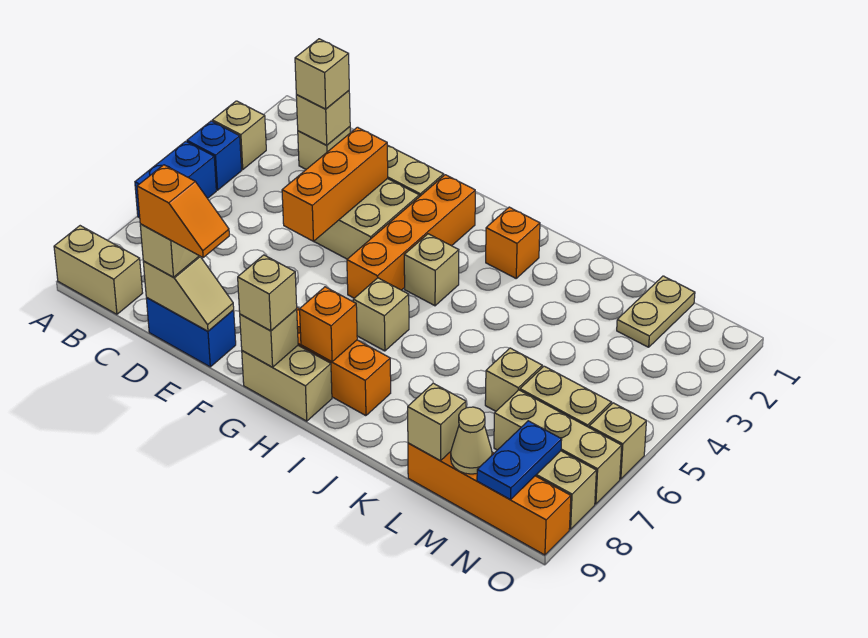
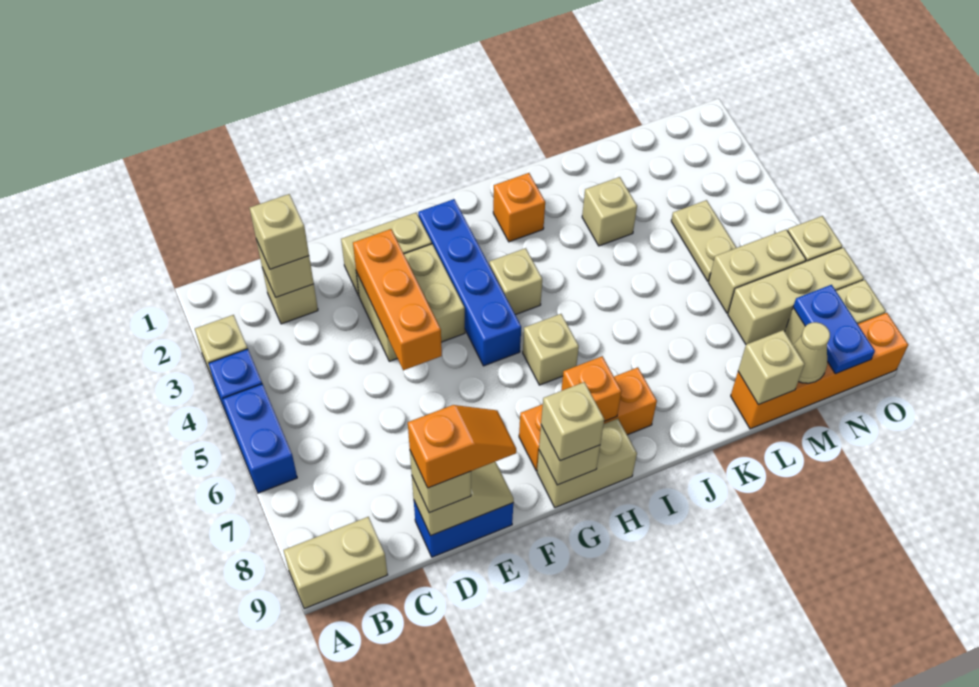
orange brick G2:G5 level 1 -> blue brick G2:G5 level 1
tan brick L6 level 1 -> tan brick K3 level 1
tan plate M1:M2 level 1 -> tan plate M4:M5 level 1

